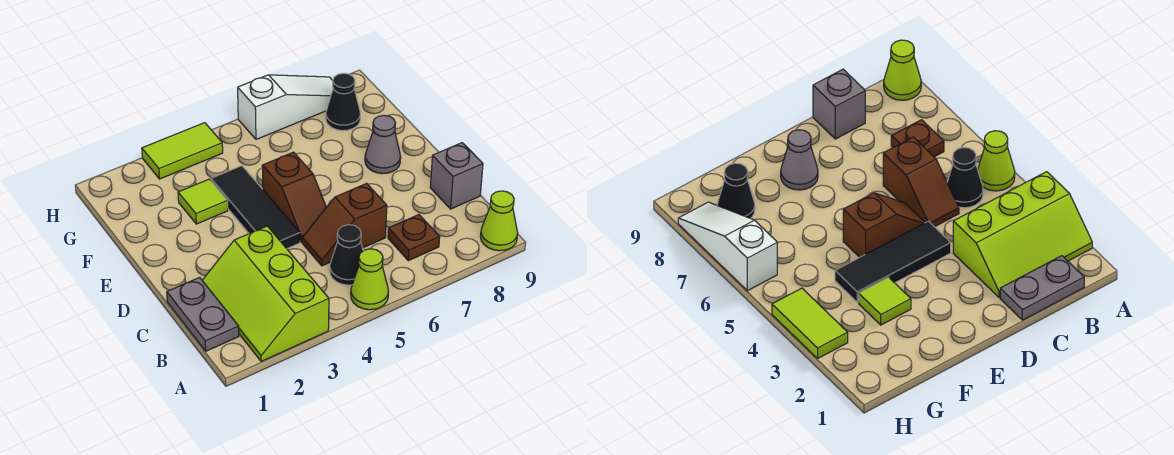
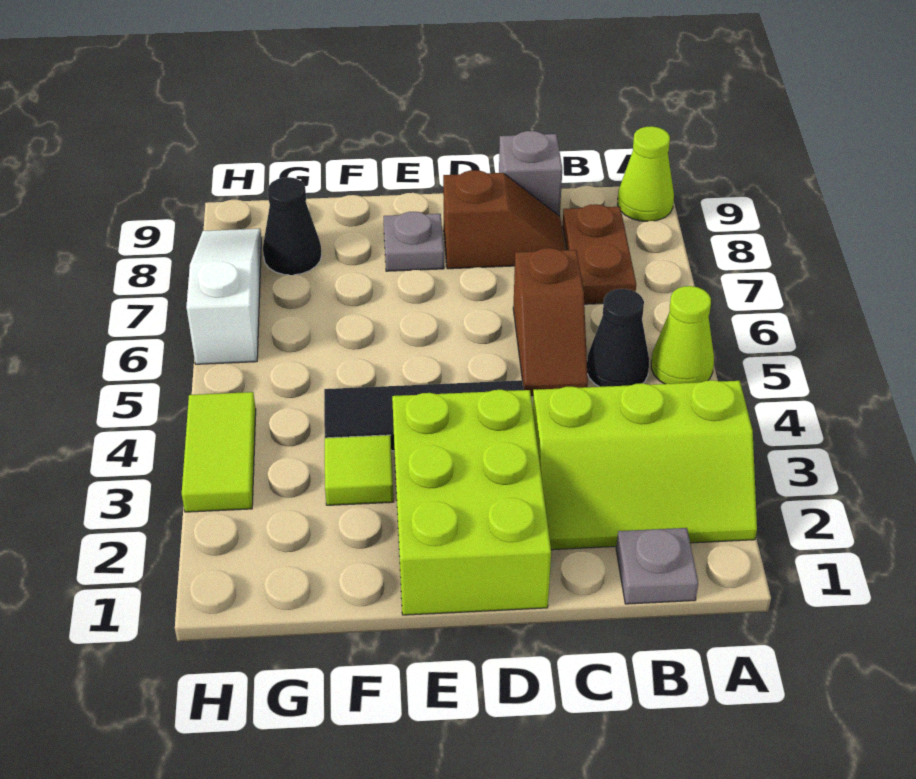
grey plate B1:C1 level 1 -> grey plate B1 level 1
brown plate B7 level 1 -> brown plate B7:B8 level 1
none -> lime brick D1:E3 level 1
brown slope D5:E5 level 1 top E -> brown slope C8:D8 level 1 top D
grey cone E8 level 1 -> grey plate E8 level 1

